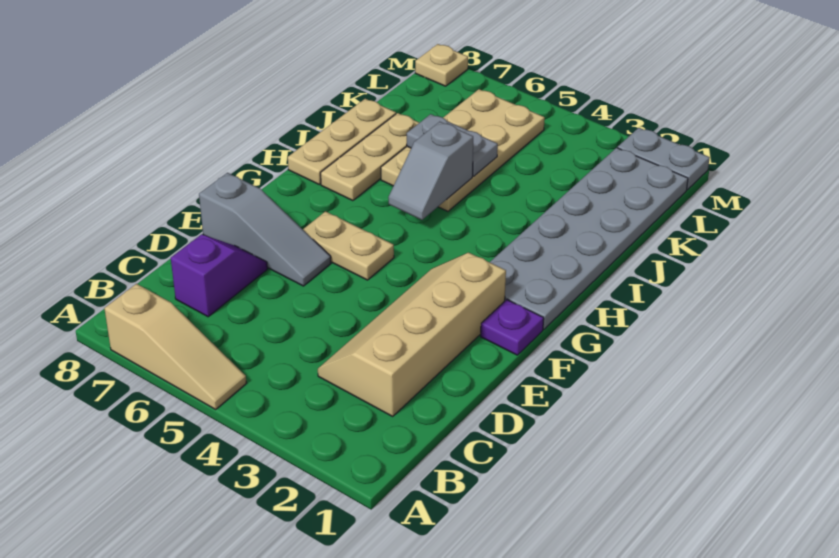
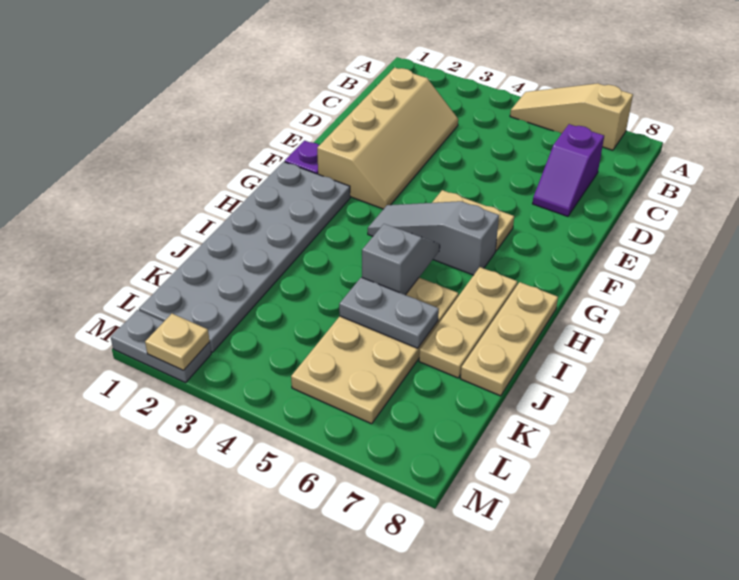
grey slope E6:E8 level 1 top 8 -> grey slope G4:G6 level 1 top 6
tan plate M8 level 1 -> tan plate M2 level 2

